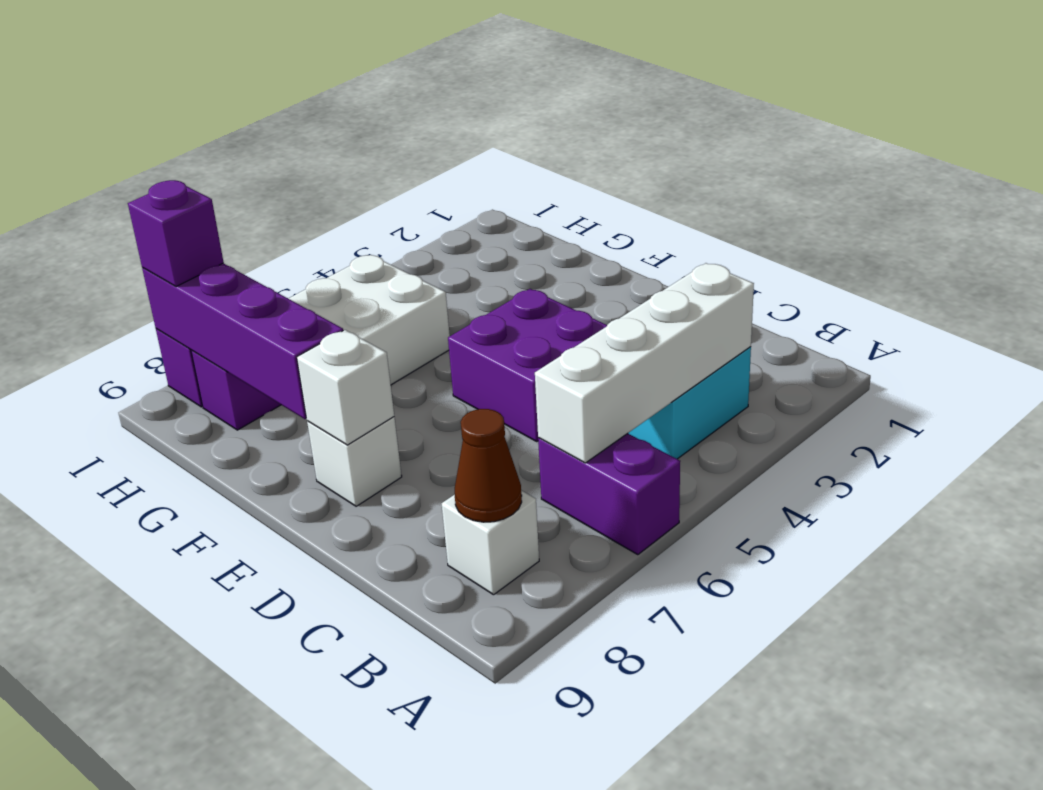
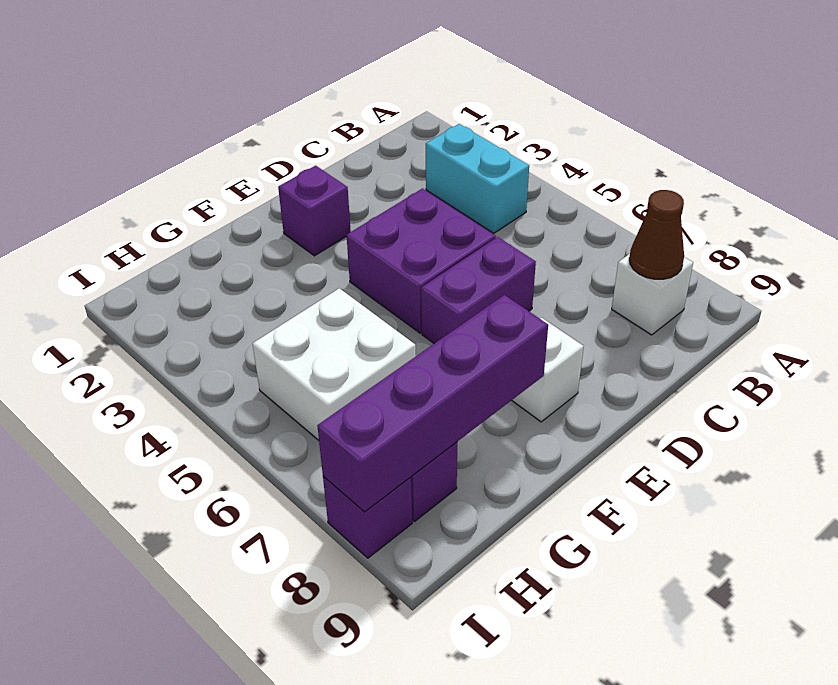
purple brick A6:B6 level 1 -> purple brick D6:E6 level 1
white brick B3:B6 level 2 -> none
white brick E8 level 2 -> none
purple brick I8 level 3 -> purple brick E2 level 1

